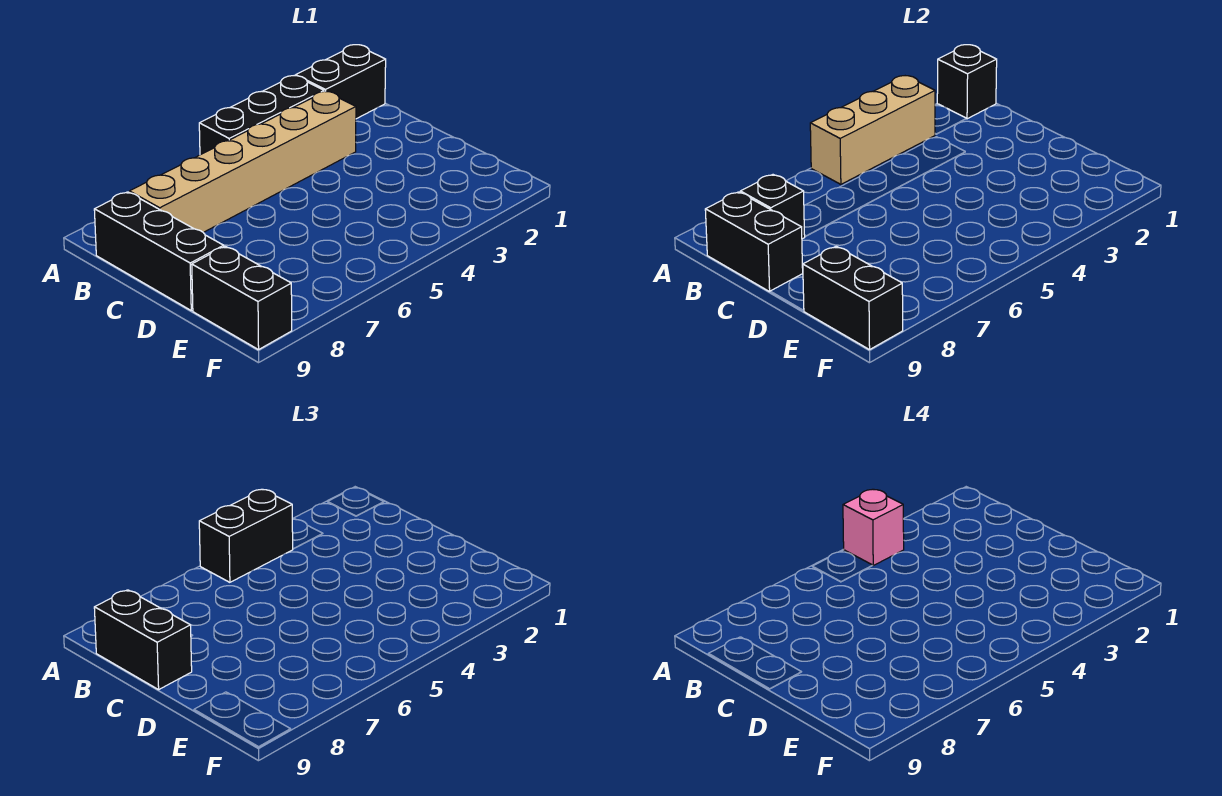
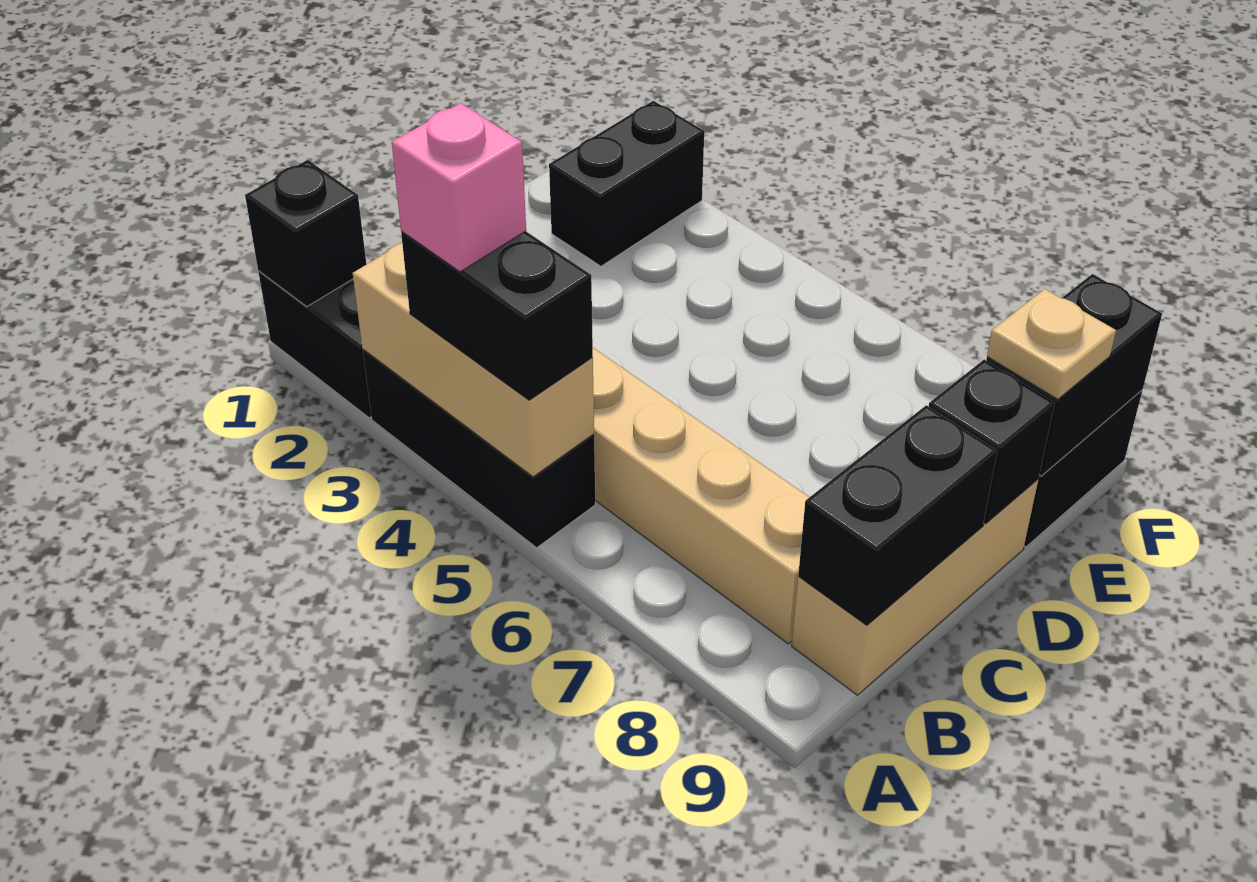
black brick B8 level 2 -> black brick D9 level 2
black brick B9:D9 level 1 -> tan brick B9:D9 level 1
black brick B9:C9 level 3 -> black brick E2:F2 level 1
none -> tan plate E9 level 3

